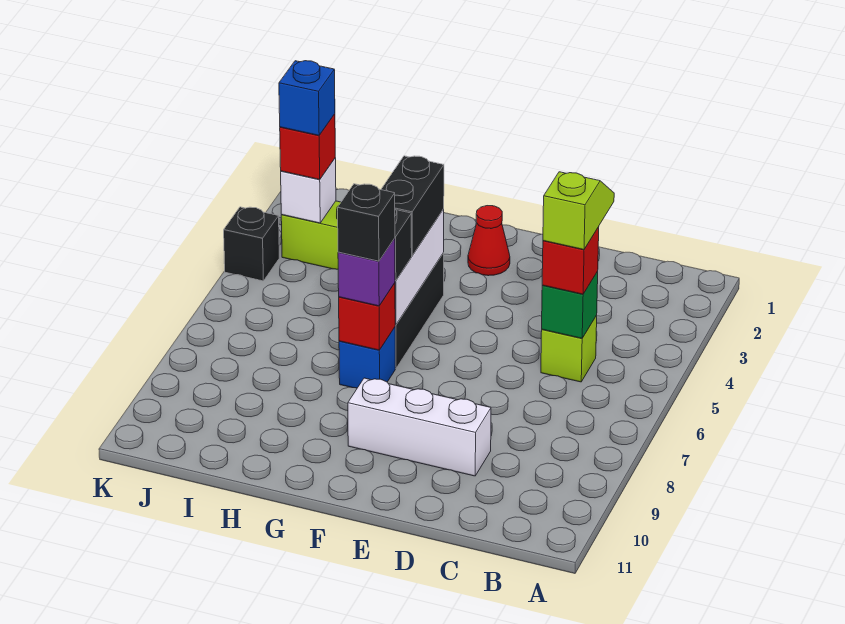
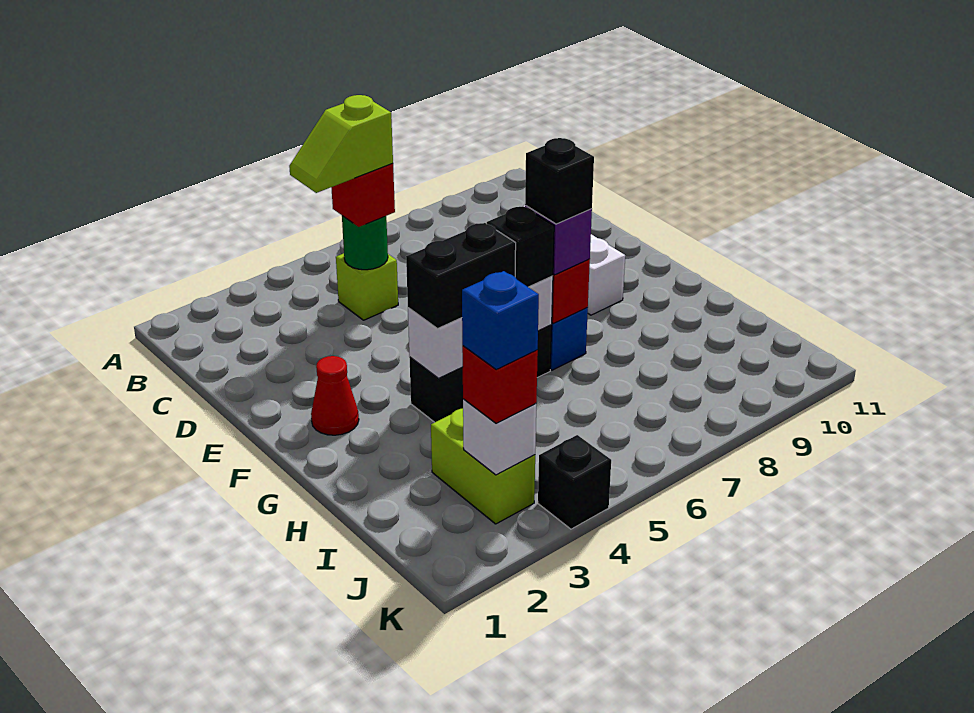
green brick C5 level 2 -> green round brick C5 level 2

